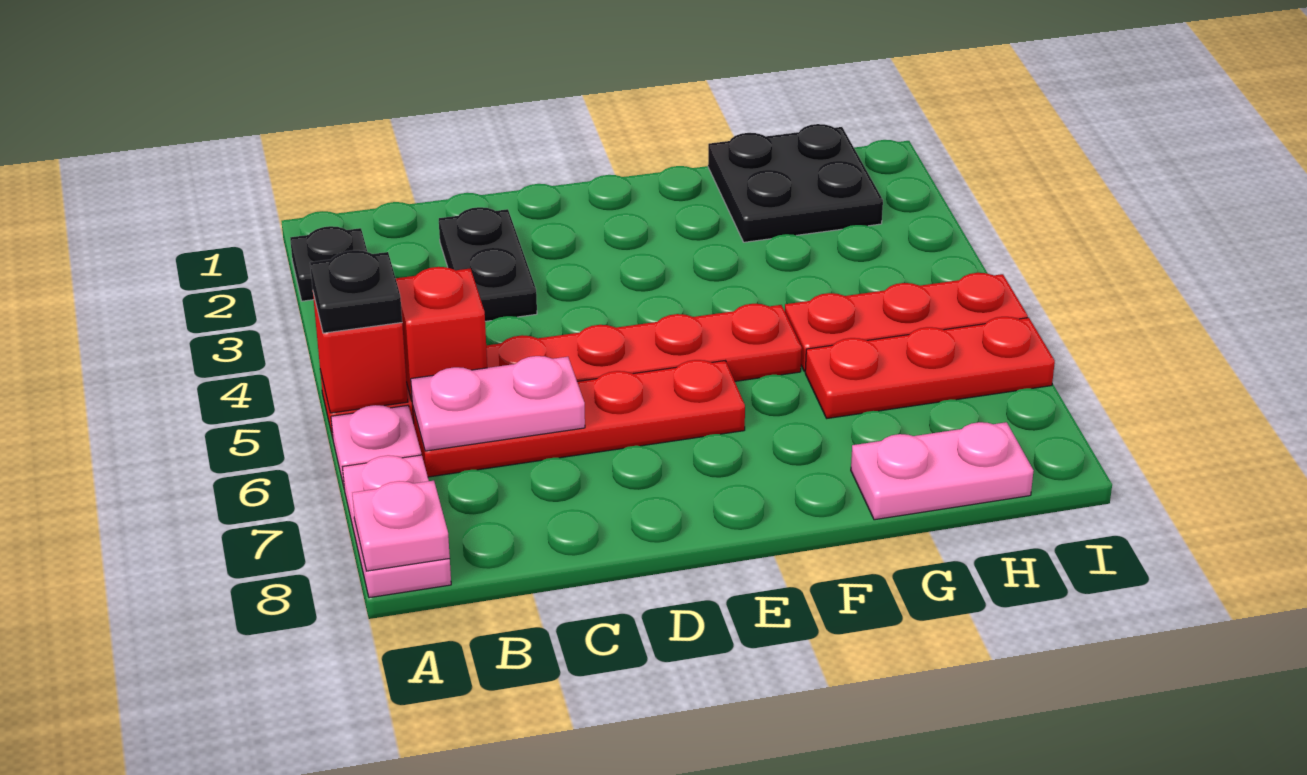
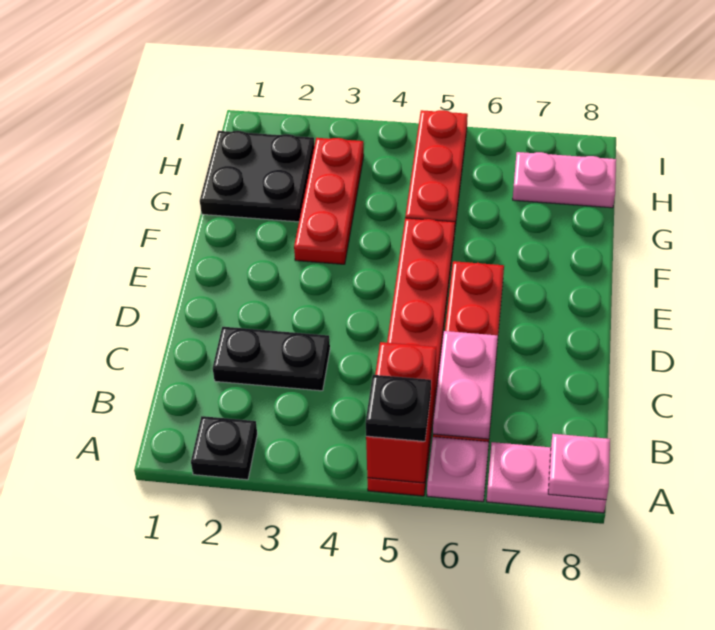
red plate G6:I6 level 1 -> red plate F3:H3 level 1
pink plate G8:H8 level 1 -> pink plate H7:H8 level 1

